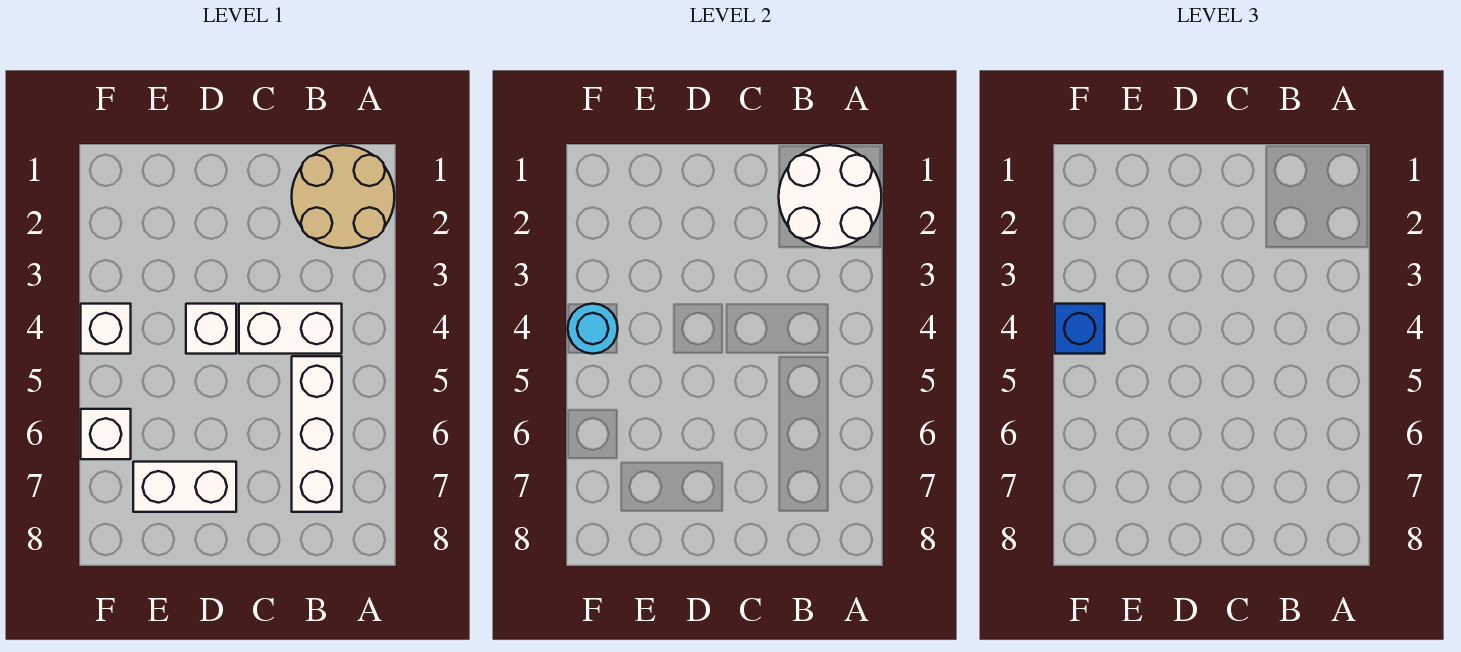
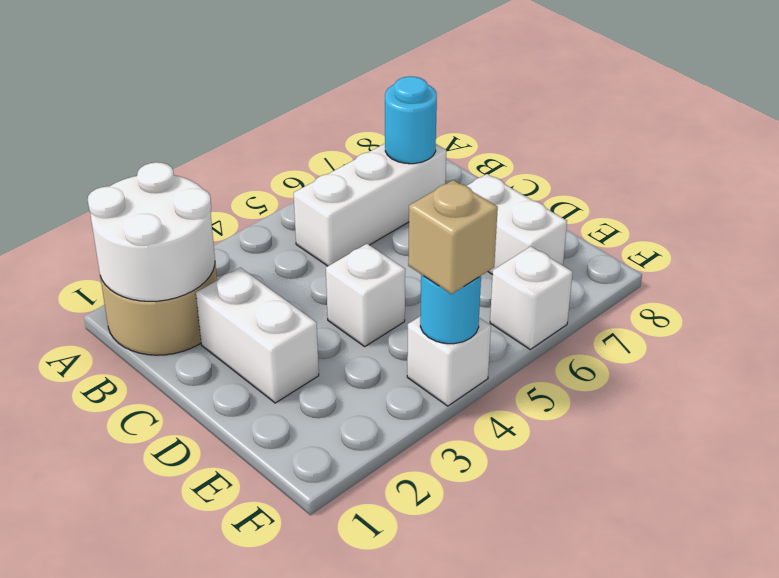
white brick B4:C4 level 1 -> white brick C2:D2 level 1
none -> cyan round brick B7 level 2
blue brick F4 level 3 -> tan brick F4 level 3

